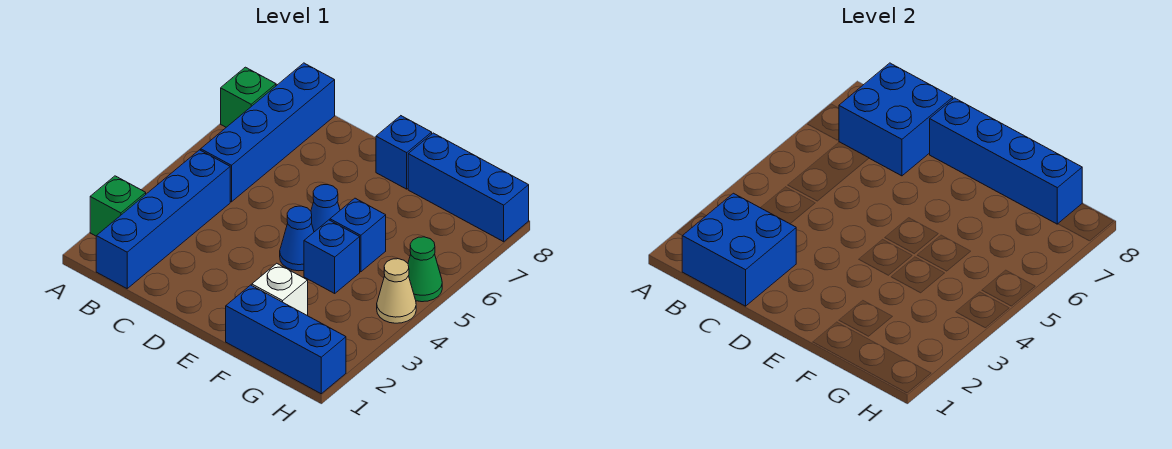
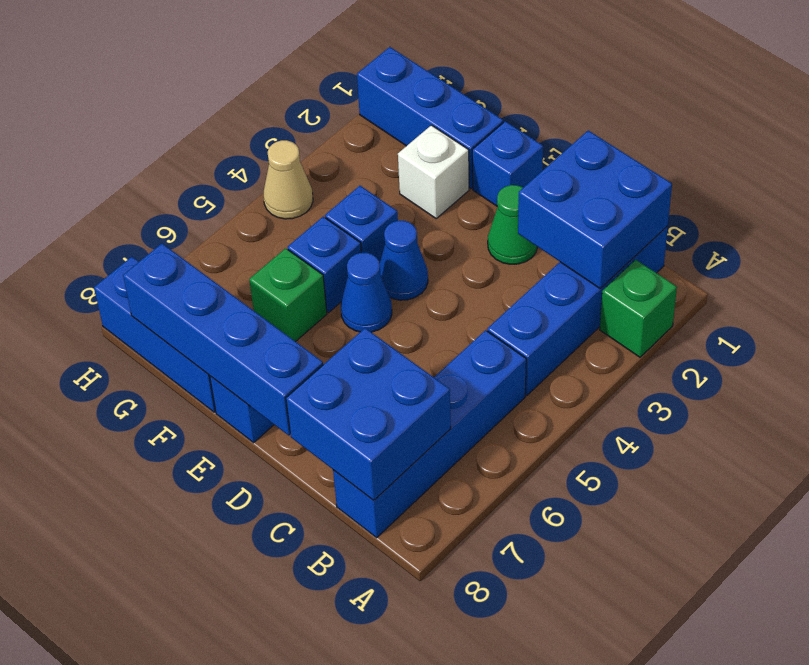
green brick A7 level 1 -> green brick F6 level 1
none -> blue brick E1 level 1
green cone H5 level 1 -> green cone D2 level 1

